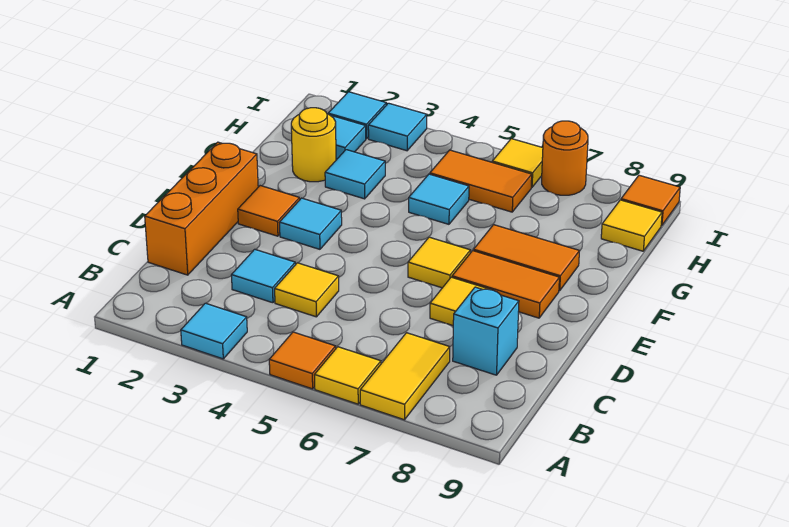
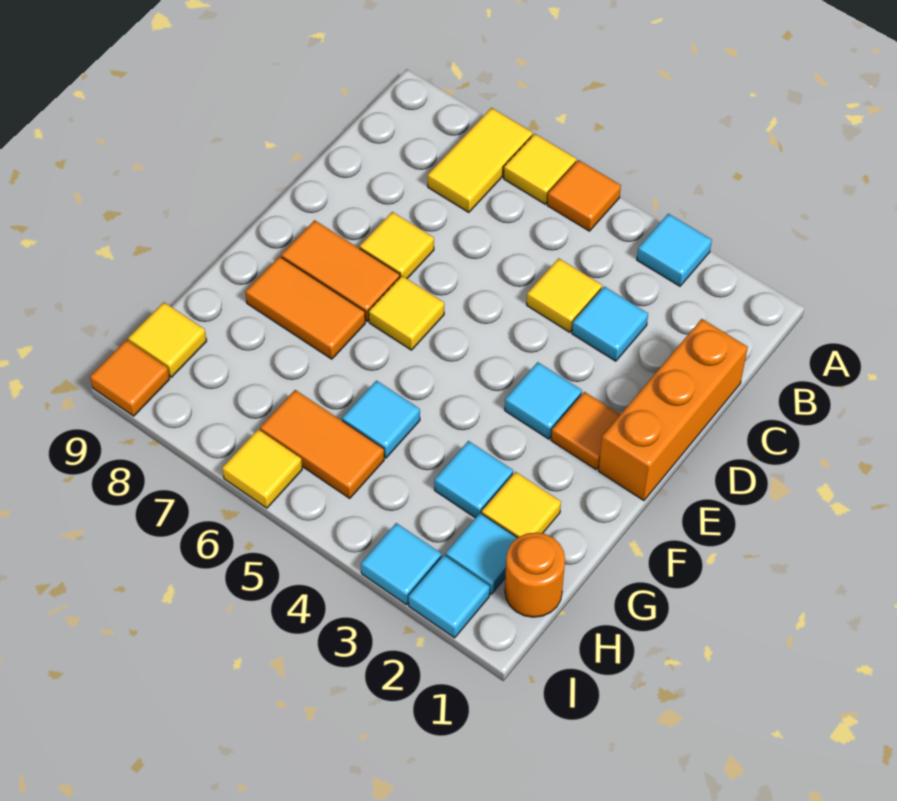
cyan brick C8 level 1 -> none
yellow round brick G2 level 1 -> yellow tile G2 level 1
orange round brick I7 level 1 -> orange round brick H1 level 1

